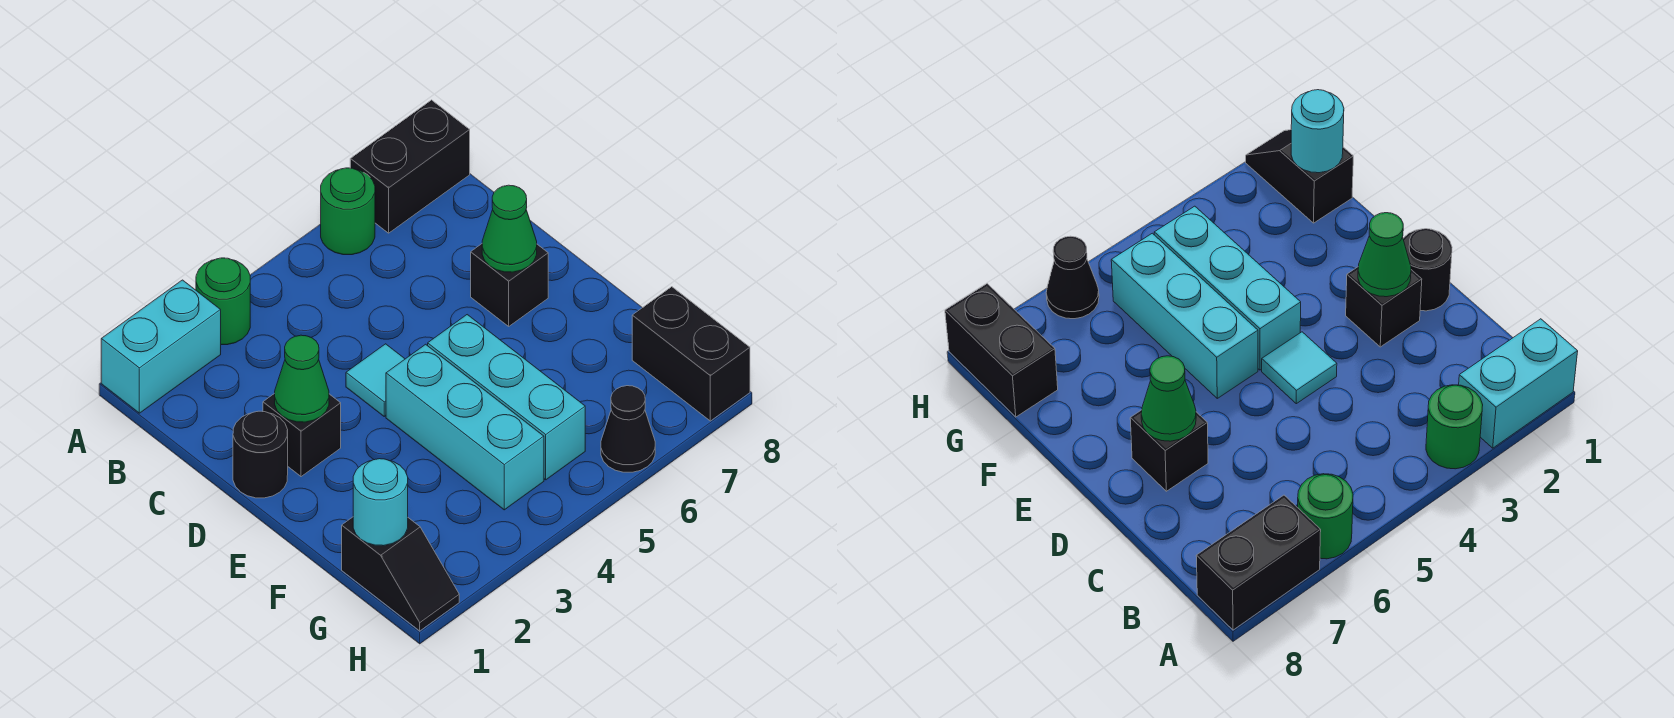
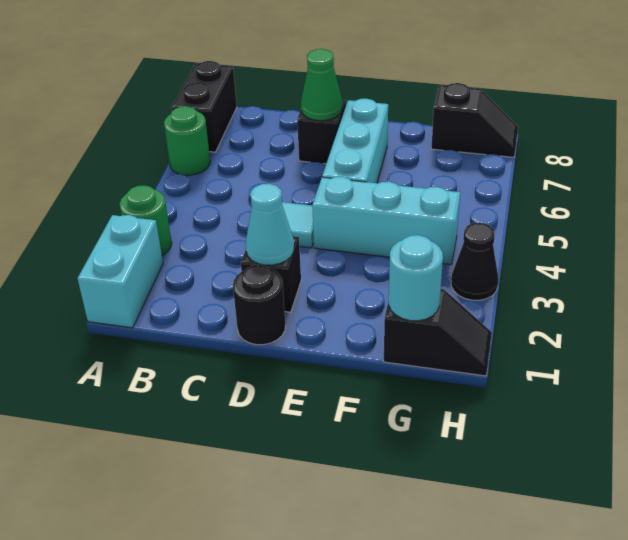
green cone D2 level 2 -> cyan cone D2 level 2
cyan brick E5:G5 level 1 -> cyan brick E5:E7 level 1
black brick G8:H8 level 1 -> black slope G8:H8 level 1 top G
black cone H6 level 1 -> black cone H3 level 1

